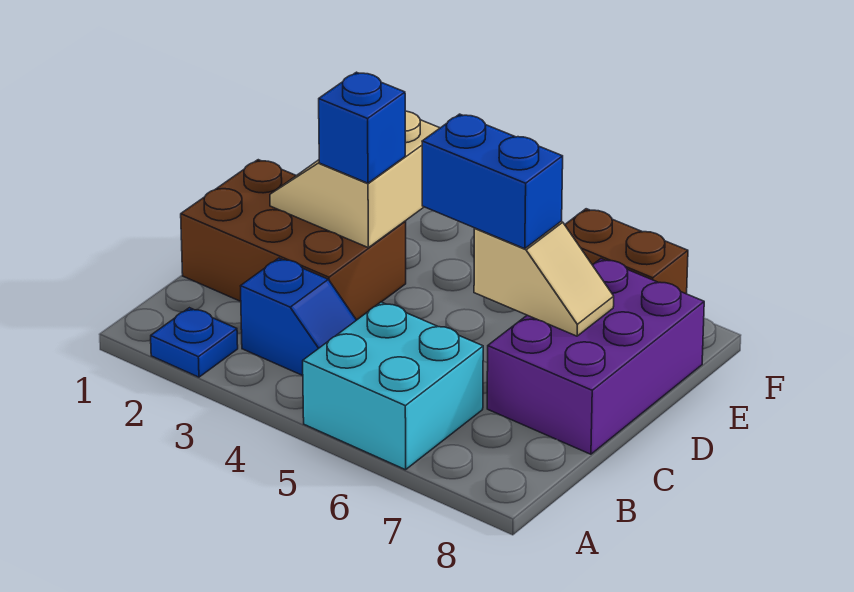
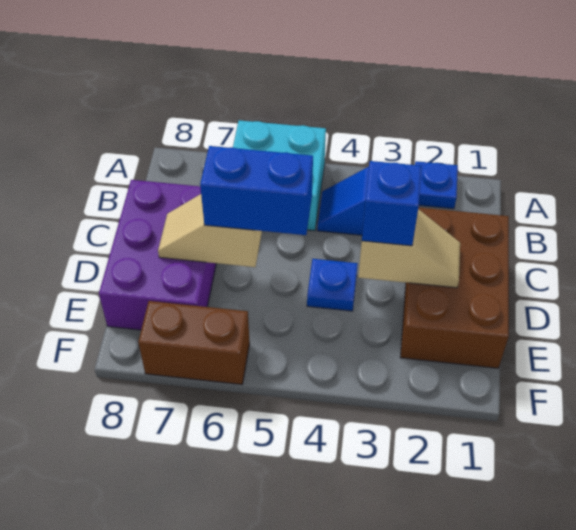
brown brick C1:D3 level 1 -> brown brick C1:E2 level 1
tan slope D2:E3 level 2 top 3 -> tan slope D2:D3 level 2 top 3
none -> blue plate D4 level 1

